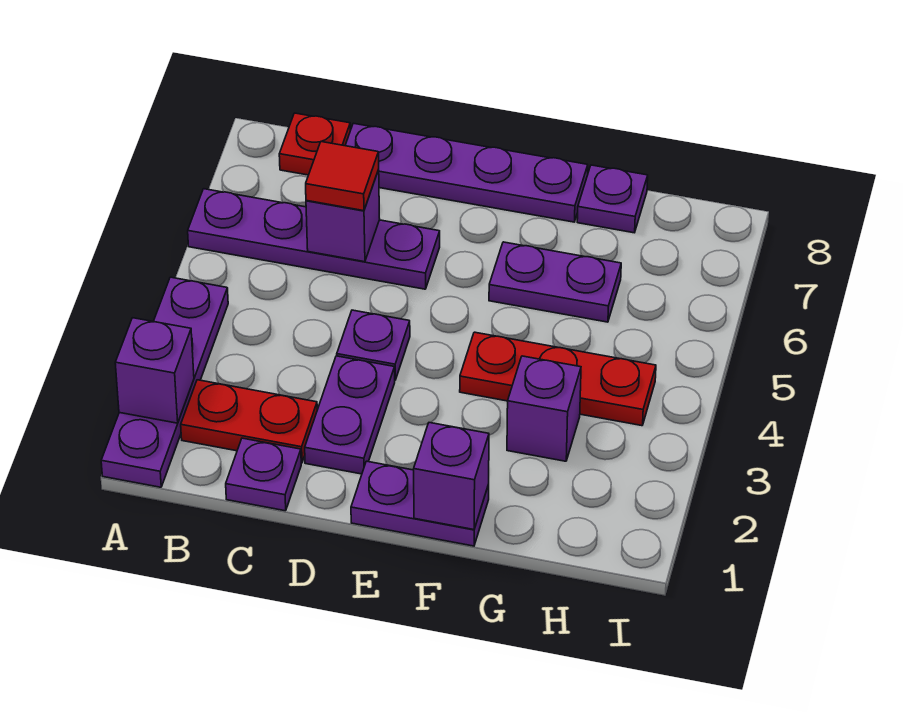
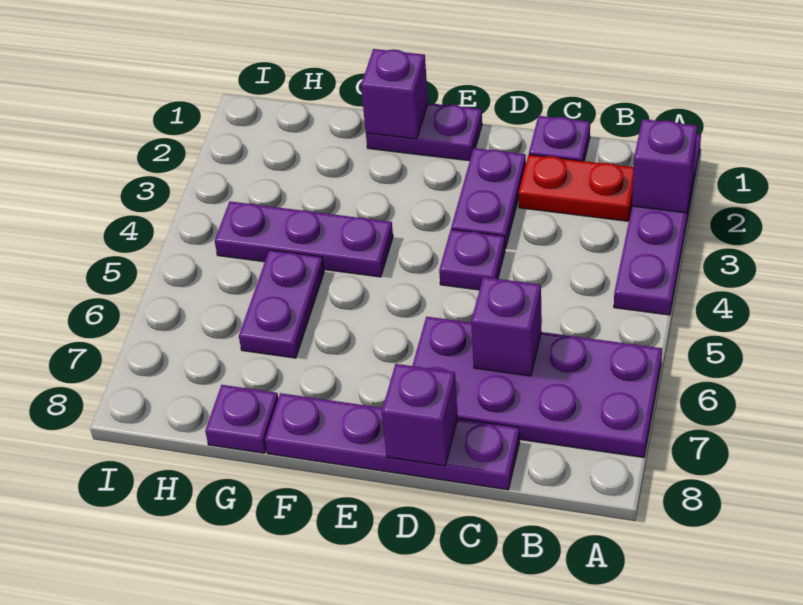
purple plate A6:D6 level 1 -> purple plate A6:D7 level 1
red plate B8 level 1 -> none
red tile C6 level 3 -> none
red plate F4:H4 level 1 -> purple plate F4:H4 level 1
purple plate F6:G6 level 1 -> purple plate G5:G6 level 1
purple brick G3 level 1 -> purple brick D8 level 2

